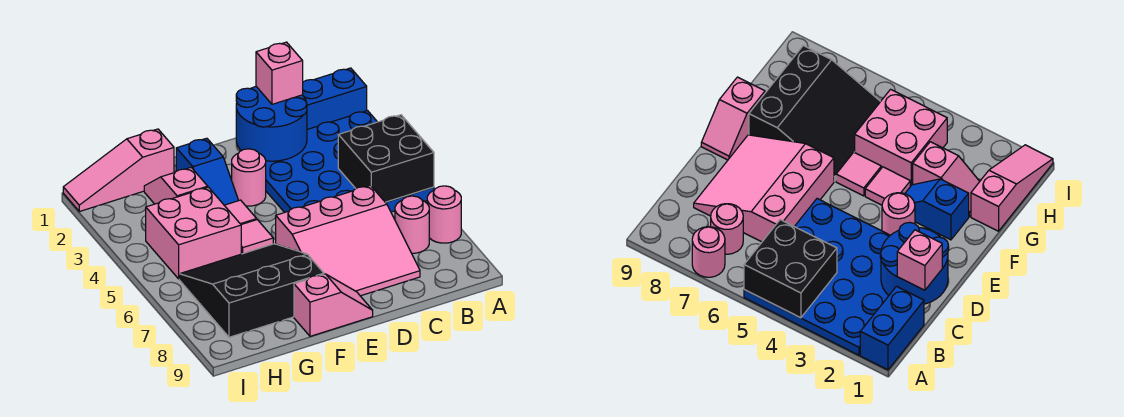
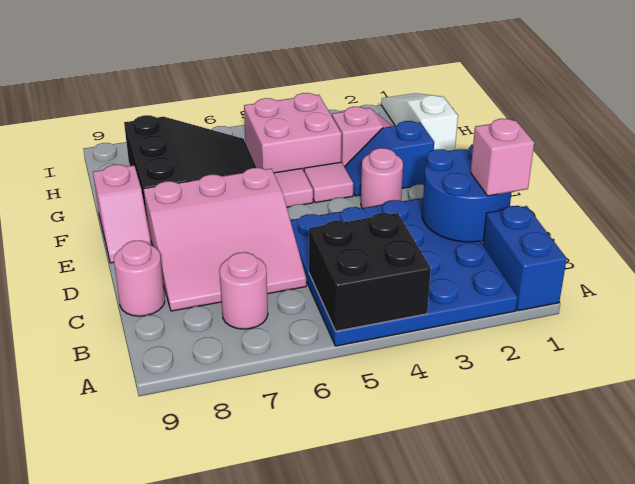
pink round brick A7 level 1 -> pink round brick C9 level 1
pink slope C6:E8 level 1 top 6 -> pink slope C6:E8 level 1 top E
pink slope G1:I1 level 1 top G -> white slope G1:I1 level 1 top G

